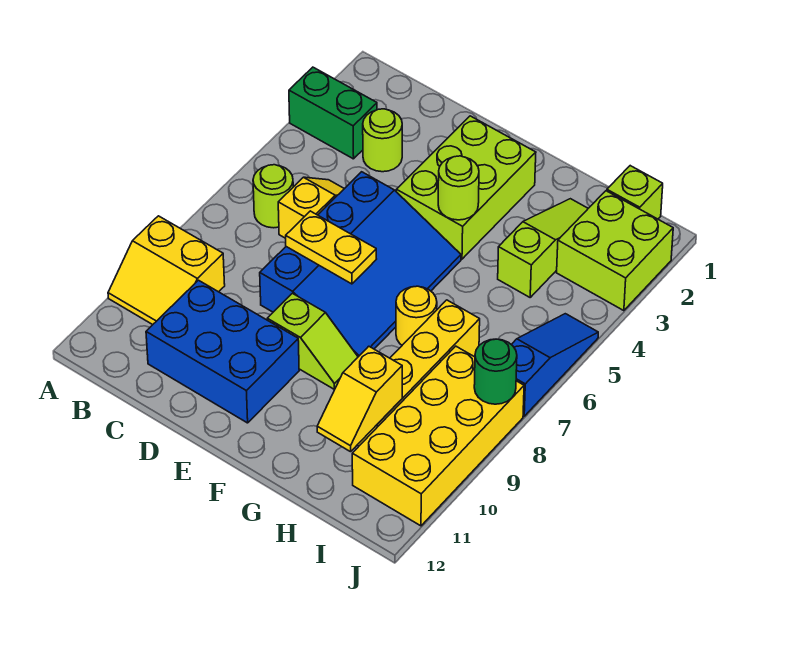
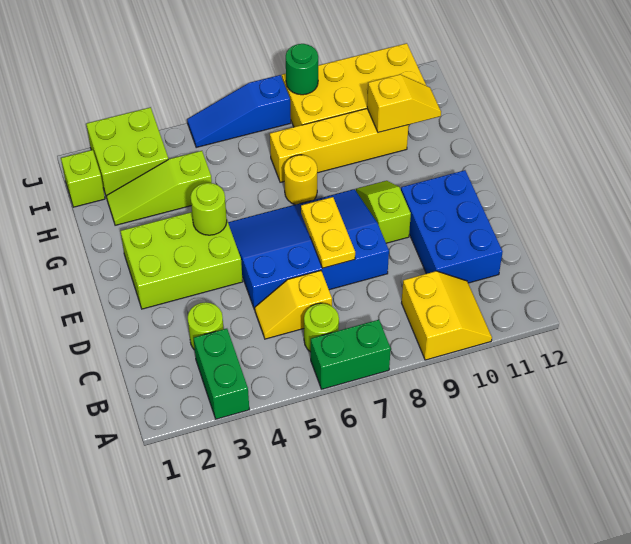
none -> green brick A6:A7 level 1

